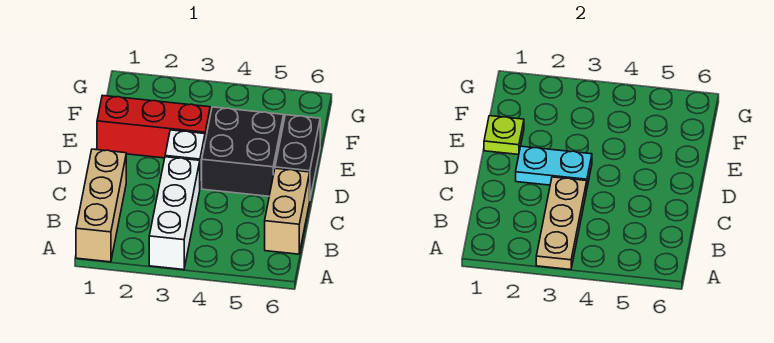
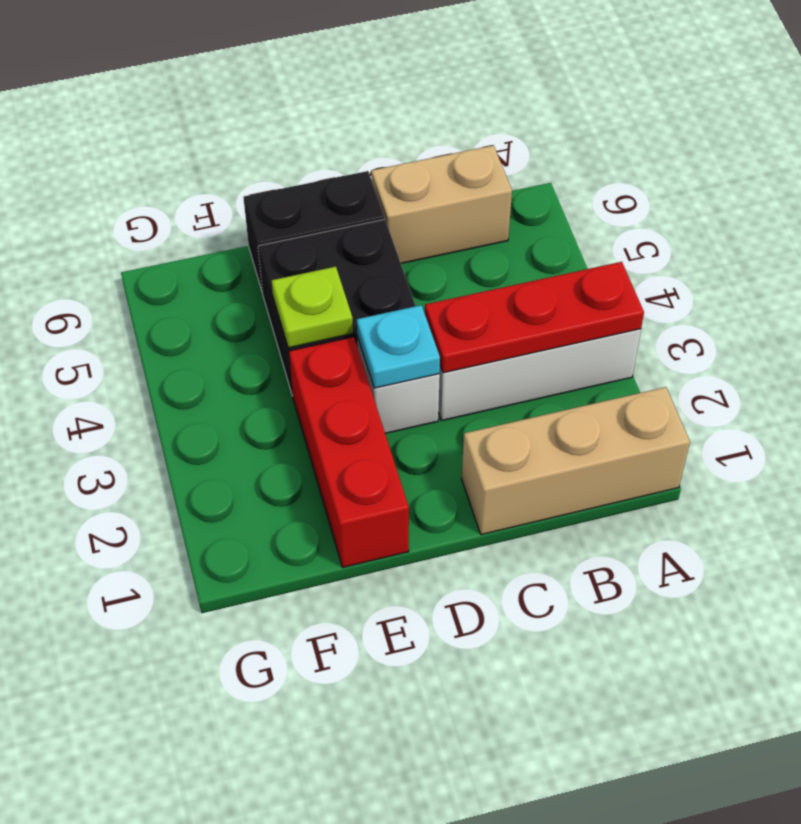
tan plate A3:C3 level 2 -> red plate A3:C3 level 2
cyan plate D2:D3 level 2 -> cyan plate D3 level 2
lime plate E1 level 2 -> lime plate E4 level 2

